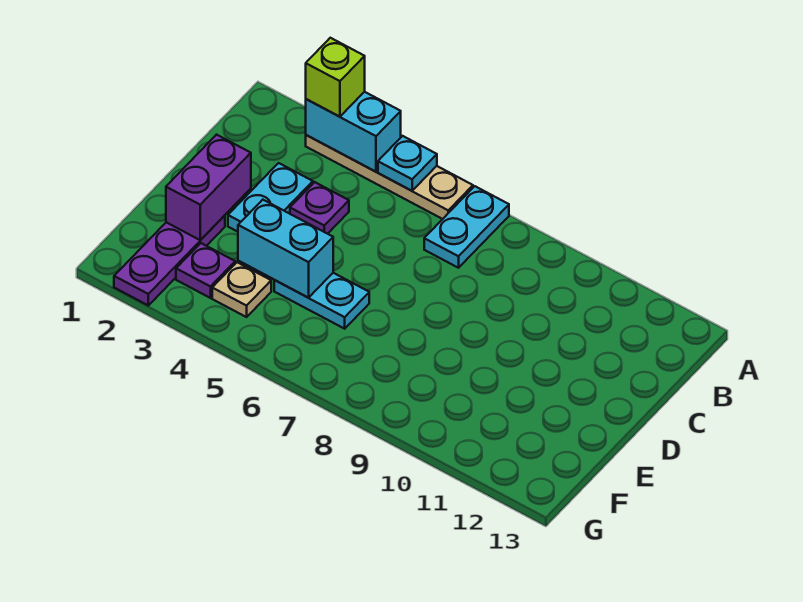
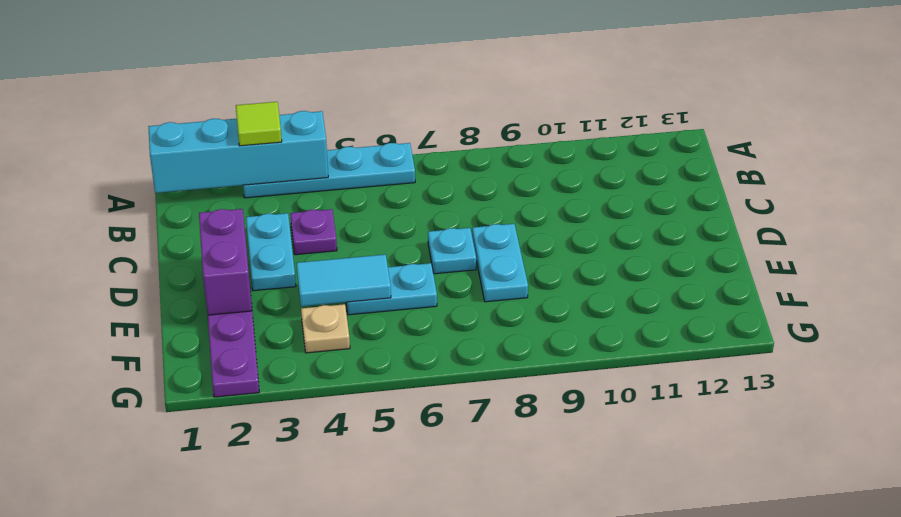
tan plate A3:A6 level 1 -> cyan plate A3:A6 level 1
cyan brick A3:A4 level 2 -> cyan brick A1:A4 level 2
lime brick A3 level 3 -> lime tile A3 level 3
cyan plate A5 level 2 -> cyan plate D7 level 1
cyan plate A7:B7 level 1 -> cyan plate D8:E8 level 1
cyan brick E4:E5 level 2 -> cyan tile E4:E5 level 2
purple plate F3 level 1 -> none

